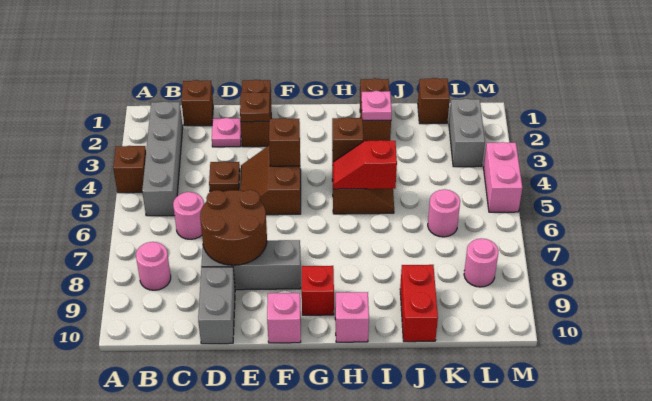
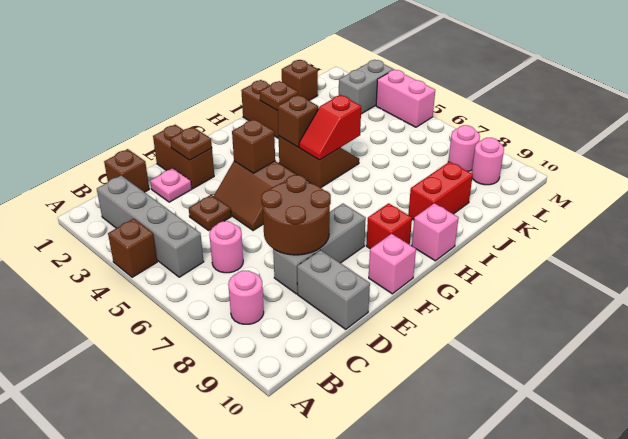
pink plate I2 level 2 -> brown plate I2 level 2
red brick J9:J10 level 1 -> red brick I9:J9 level 1
pink round brick K6 level 1 -> pink round brick L9 level 1
grey brick L2:L3 level 1 -> grey brick L3:M3 level 1

